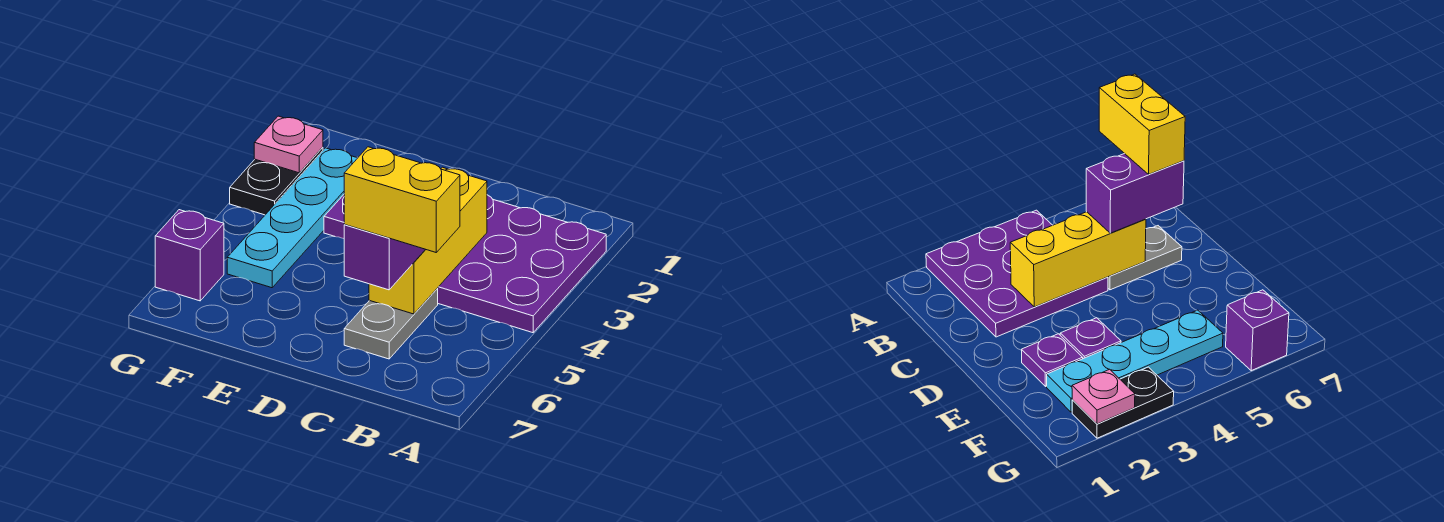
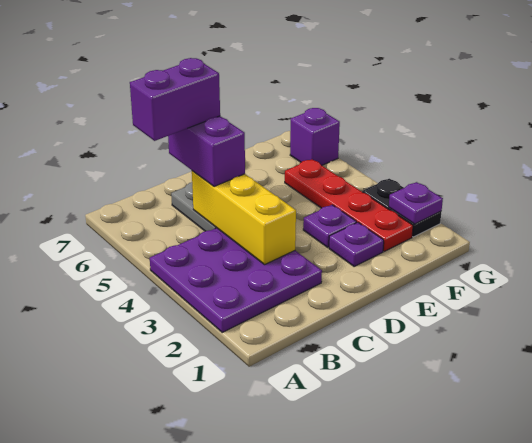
yellow brick B6:C6 level 4 -> purple brick B6:C6 level 4
cyan plate F2:F5 level 1 -> red plate F2:F5 level 1
pink plate G2 level 2 -> purple plate G2 level 2

